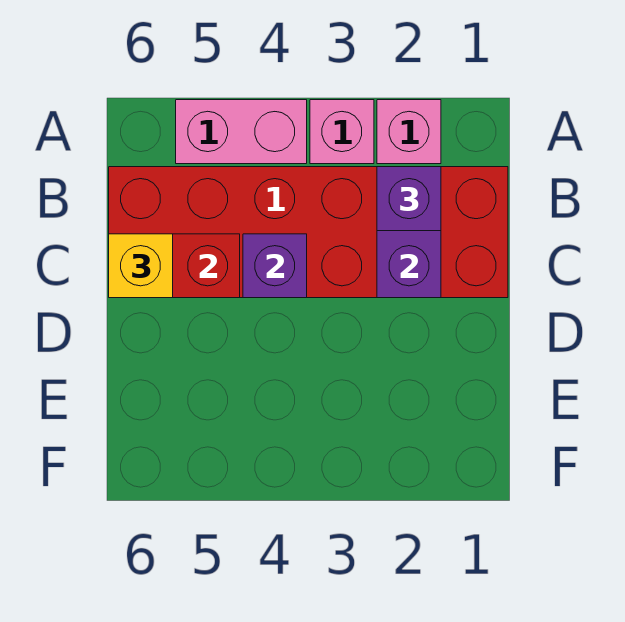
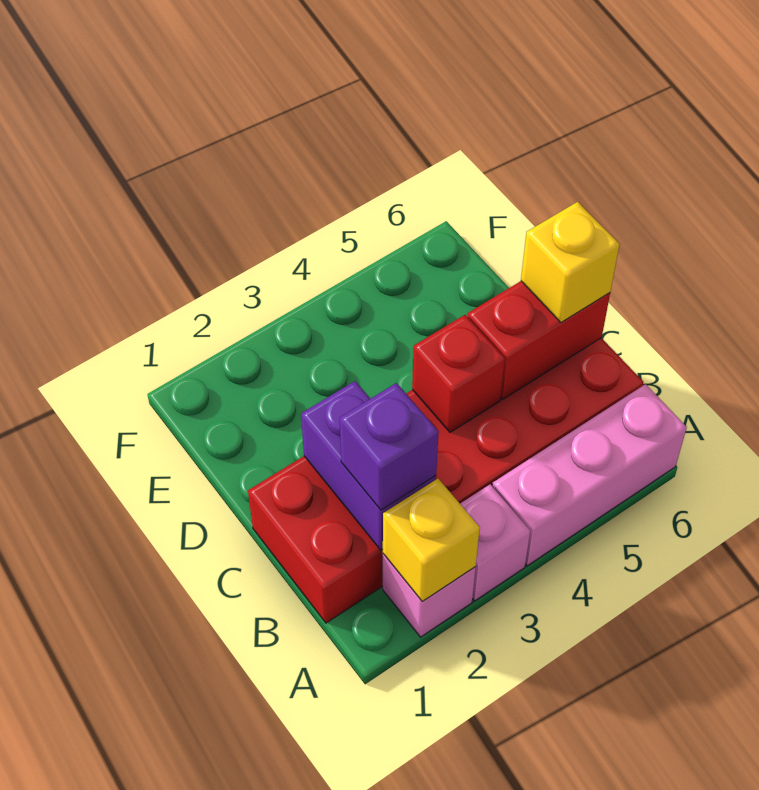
none -> yellow brick A2 level 2
pink brick A4:A5 level 1 -> pink brick A4:A6 level 1
purple brick C4 level 2 -> red brick C4 level 2

